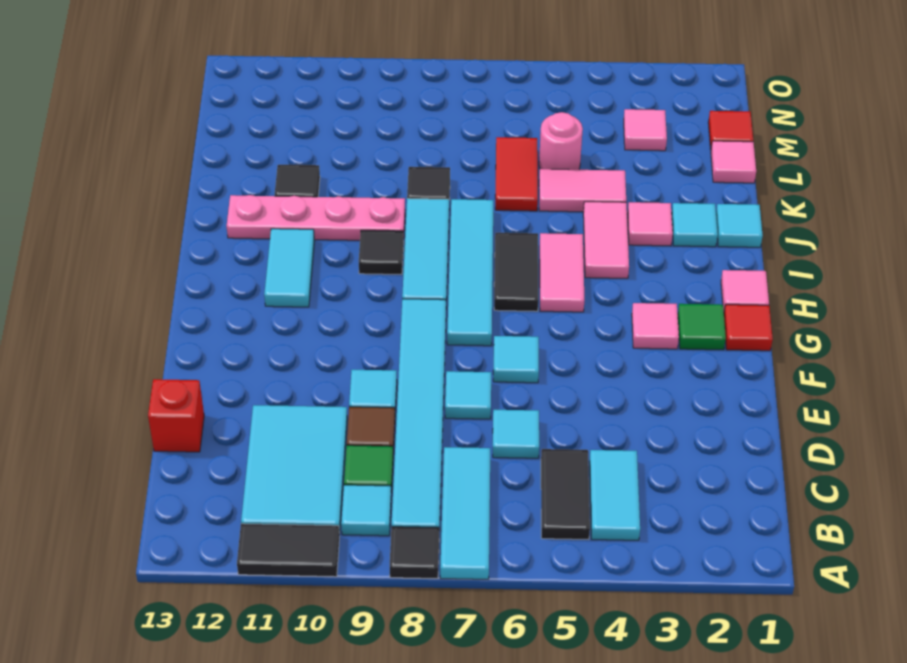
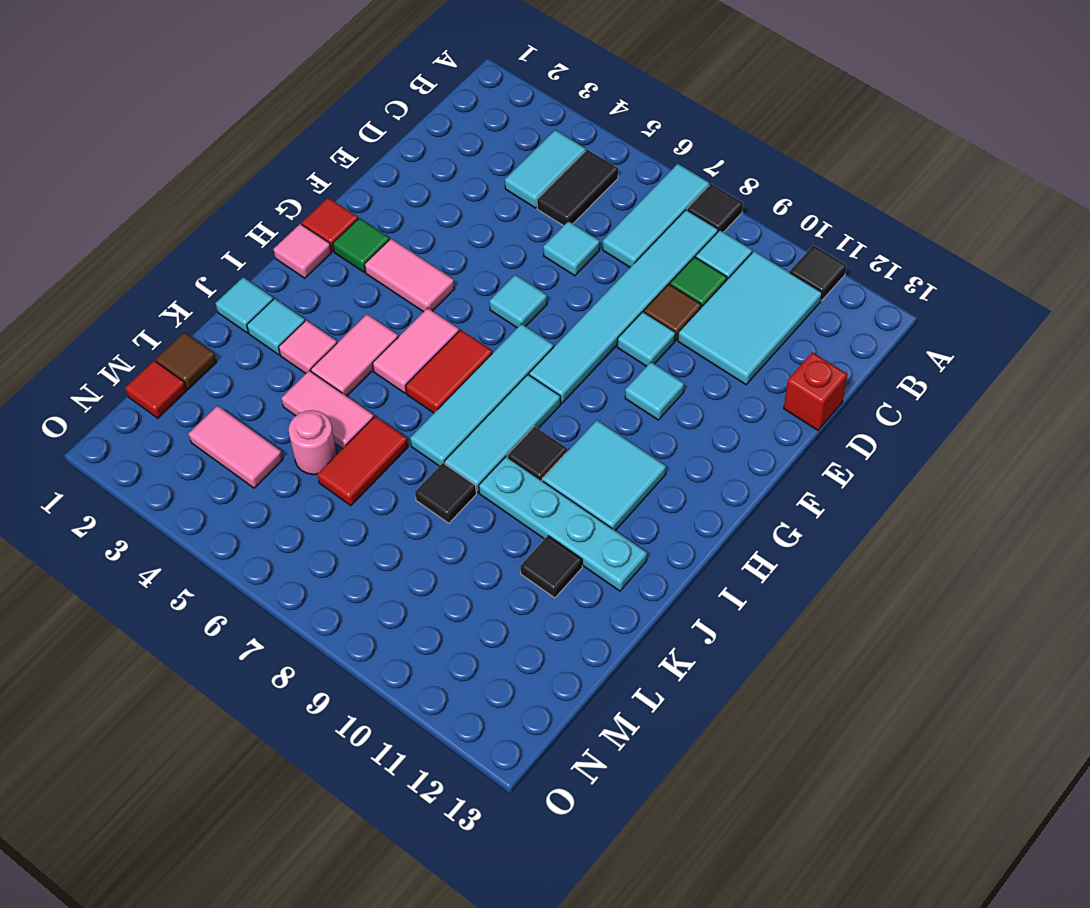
black tile A10:A11 level 1 -> black tile A11 level 1
cyan tile E7 level 1 -> cyan tile F10 level 1
pink tile G3 level 1 -> pink tile G3:G4 level 1
black tile H6:I6 level 1 -> red tile H6:I6 level 1
cyan tile H11:I11 level 1 -> cyan tile H10:I11 level 1
pink plate J9:J12 level 1 -> cyan plate J9:J12 level 1
pink tile L1 level 1 -> brown tile L1 level 1
pink tile M3 level 1 -> pink tile M3:M4 level 1

